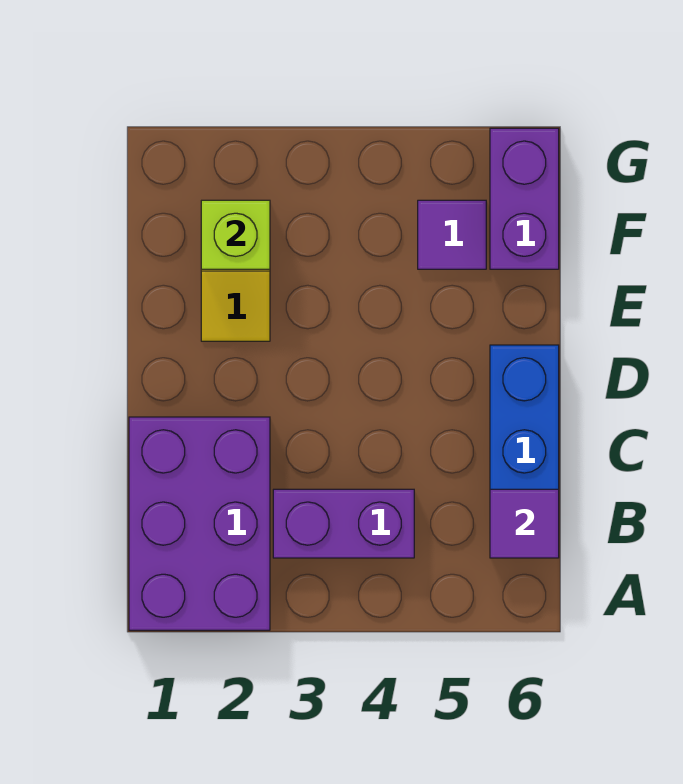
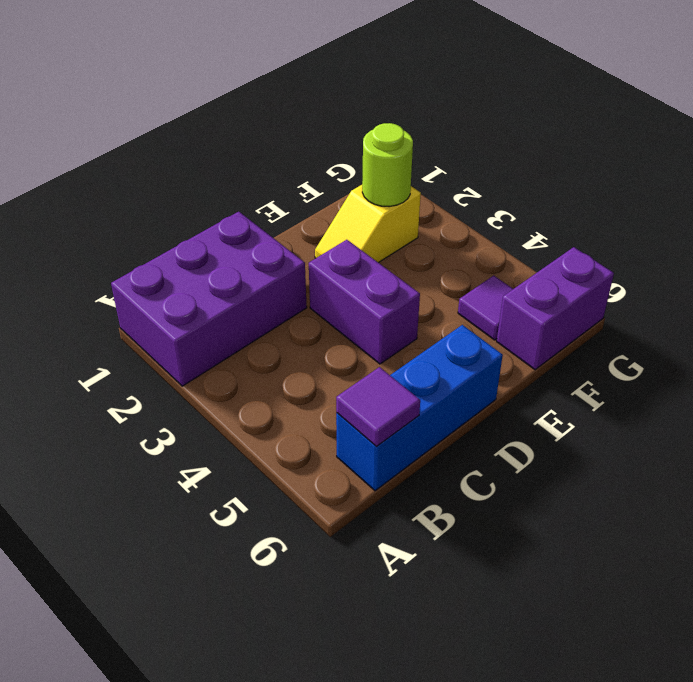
purple brick B3:B4 level 1 -> purple brick D3:D4 level 1
lime brick F2 level 2 -> lime round brick F2 level 2

